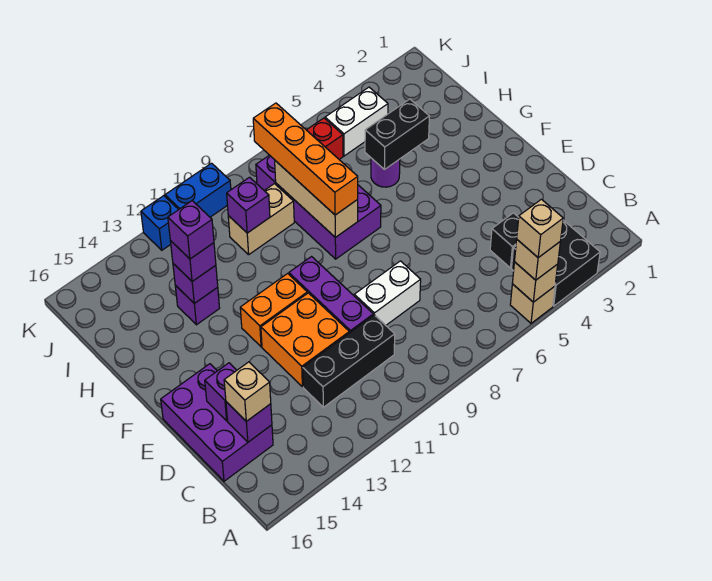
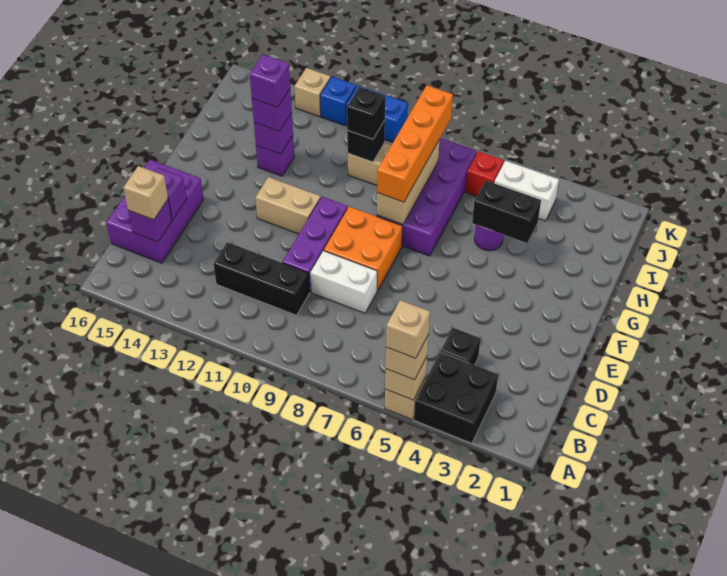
orange brick D11:E12 level 1 -> orange brick E8:F9 level 1
orange brick F11:F12 level 1 -> tan brick F11:F12 level 1
purple brick I10 level 2 -> black brick I10 level 2
none -> black brick I10 level 3
none -> tan brick K13 level 1

